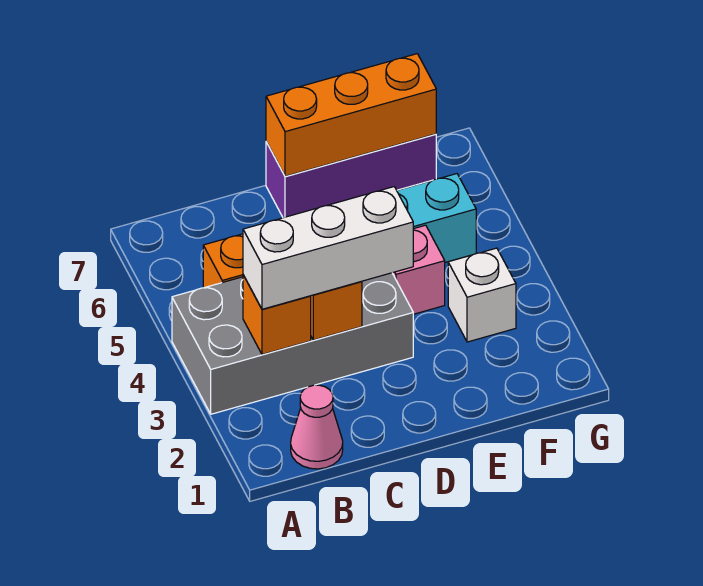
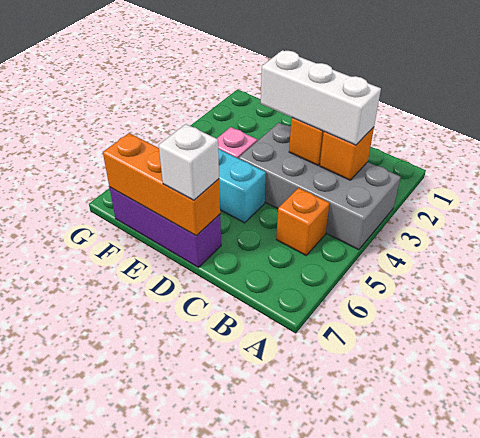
pink cone B1 level 1 -> none
white brick F3 level 1 -> white brick D7 level 3

